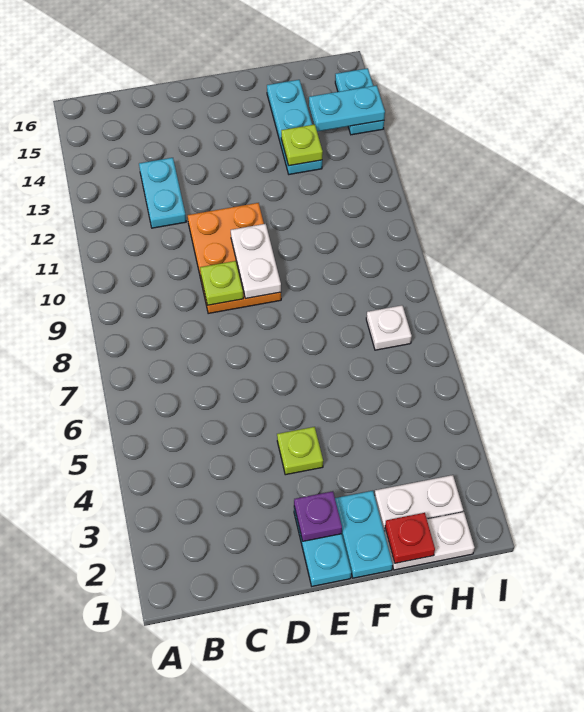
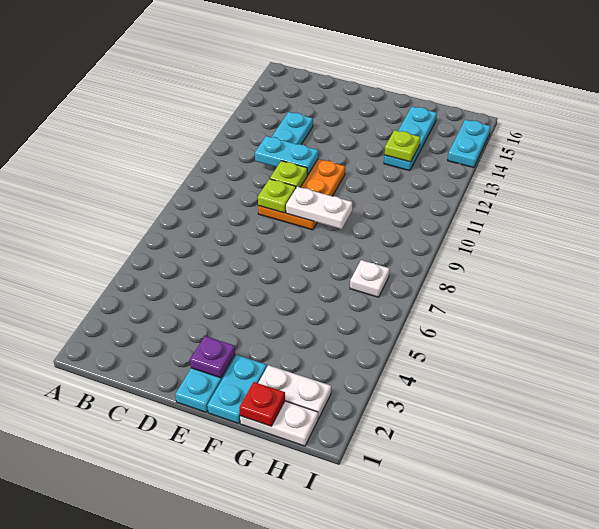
lime plate E4 level 1 -> lime plate D10 level 2
white plate E9:E10 level 2 -> white plate E9:F9 level 2
cyan plate H14:I14 level 2 -> cyan plate C11:D11 level 2

